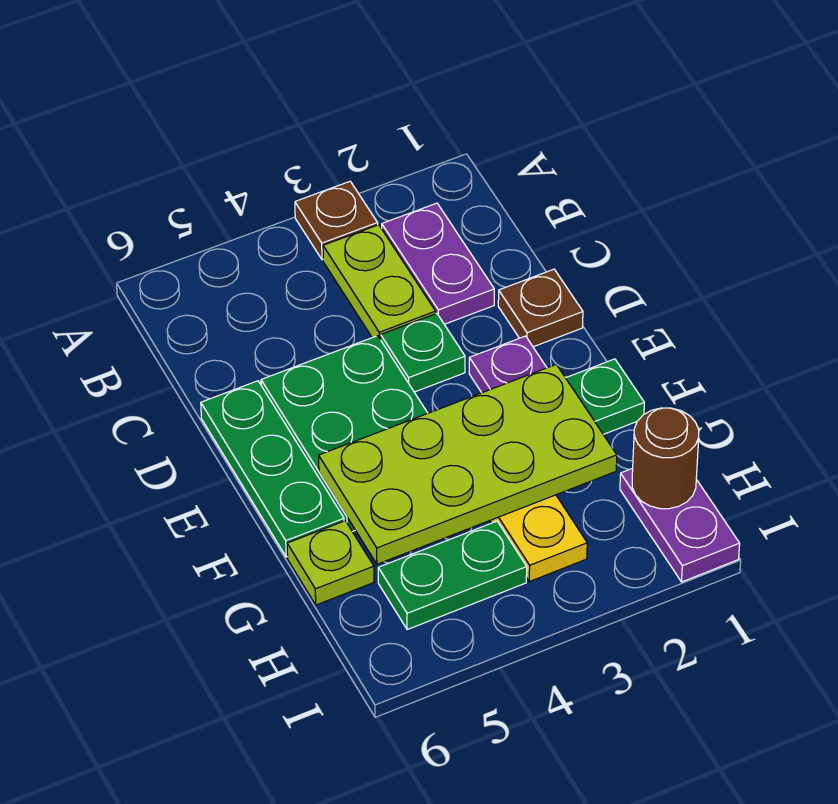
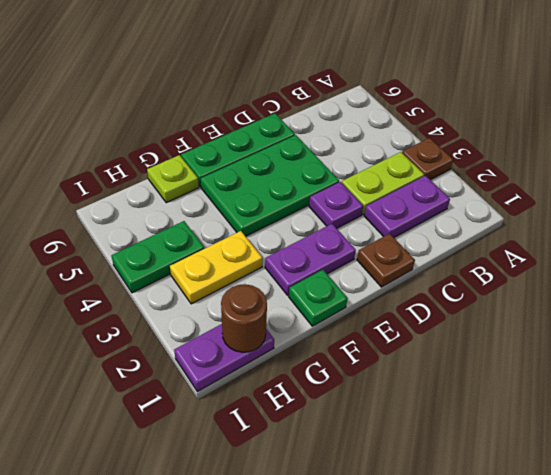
green plate D3 level 1 -> purple plate D3 level 1
lime plate F2:G5 level 2 -> none
green plate H4:H5 level 1 -> green plate H4:I4 level 1

